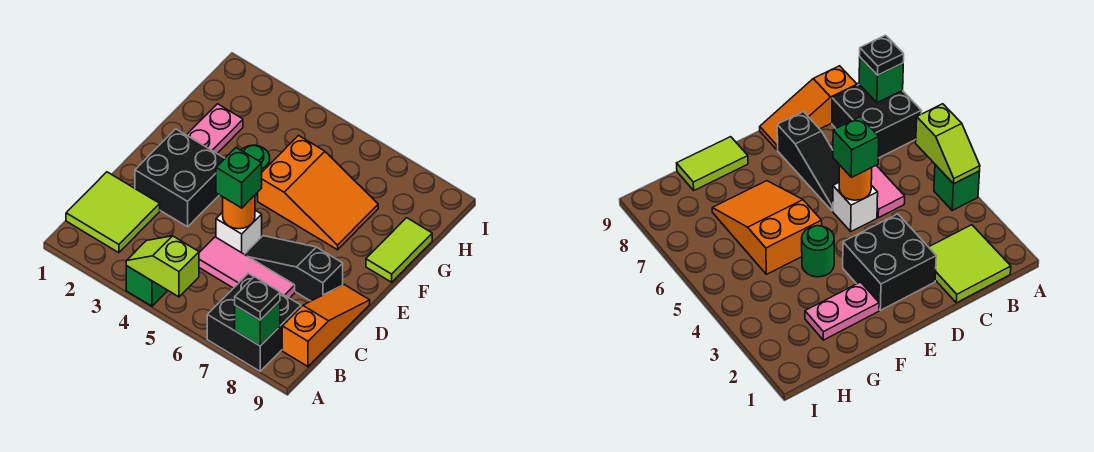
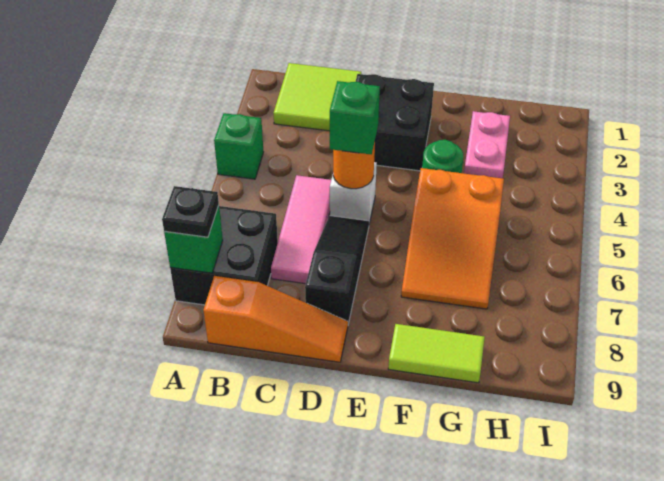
lime slope A4:A5 level 2 top 5 -> none
pink plate F2:G2 level 1 -> pink plate G2:G3 level 1

